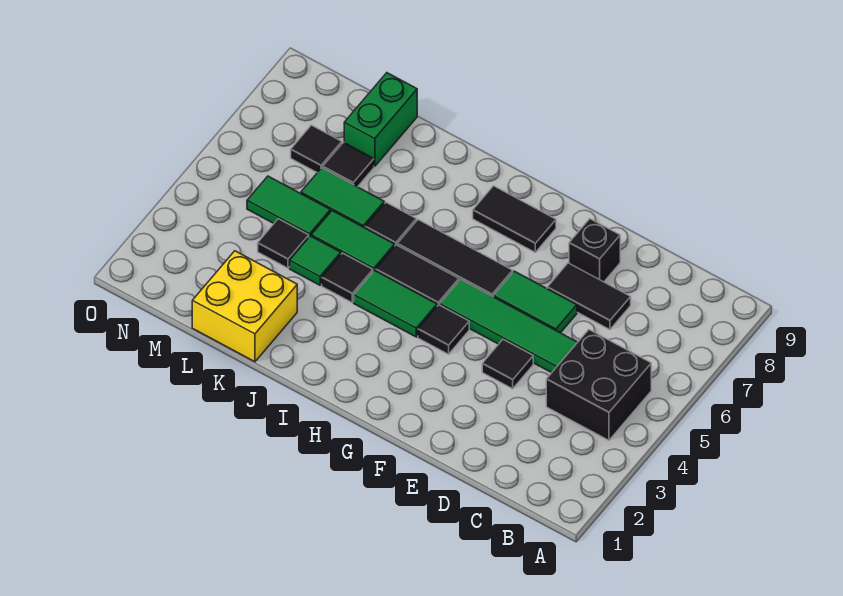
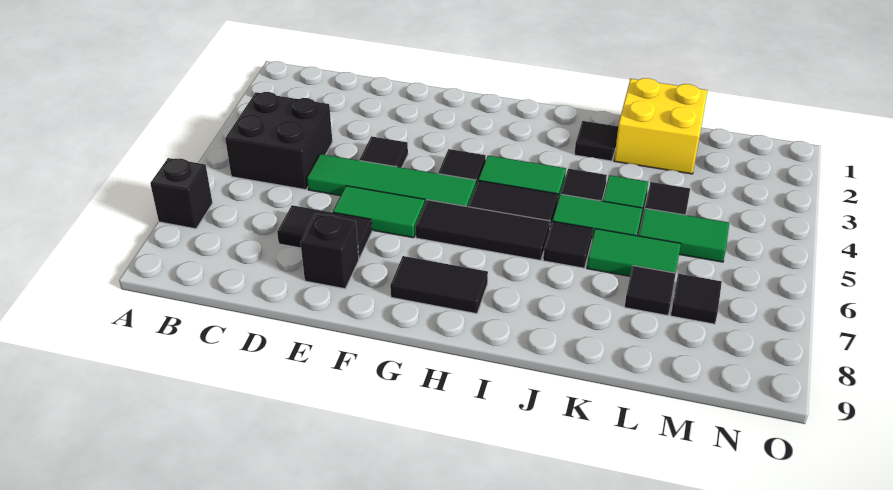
none -> black brick A7 level 1
none -> black tile J2 level 1
green brick L8:L9 level 1 -> none

